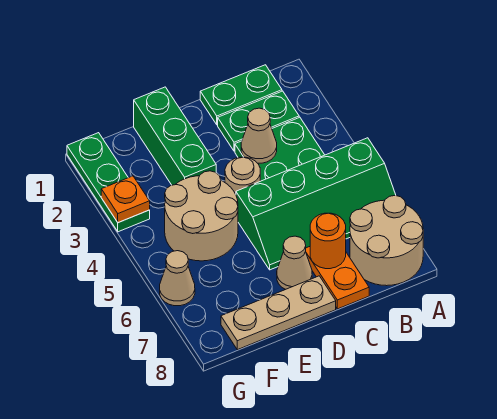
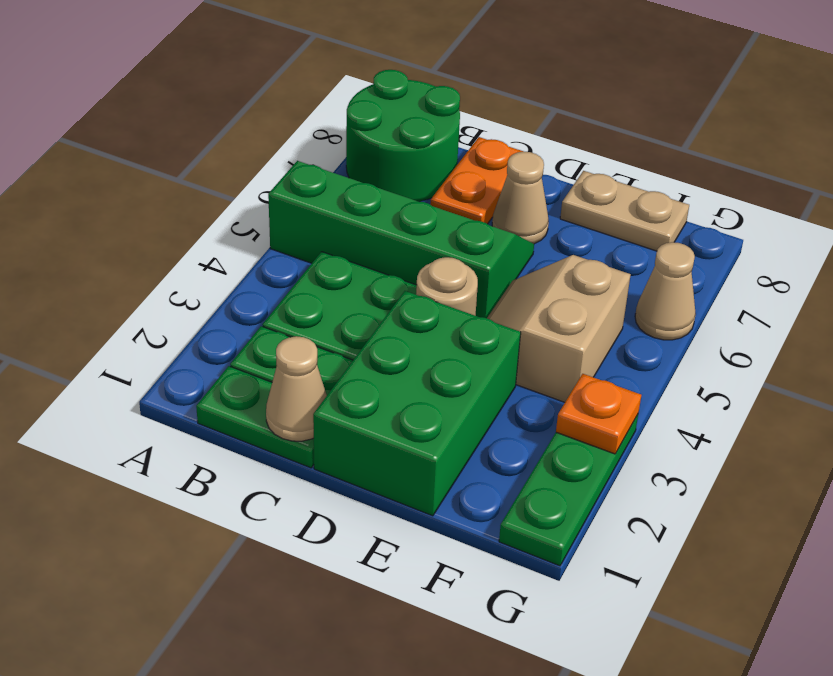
tan round brick A7:B8 level 1 -> green round brick A7:B8 level 1
tan cone C3 level 2 -> tan cone C1 level 2
orange round brick C7 level 2 -> none
tan plate D8:F8 level 1 -> tan plate E8:F8 level 1
green brick E1:E3 level 1 -> green brick D1:E3 level 1
tan round brick E4:F5 level 1 -> tan slope E4:F5 level 1 top F

